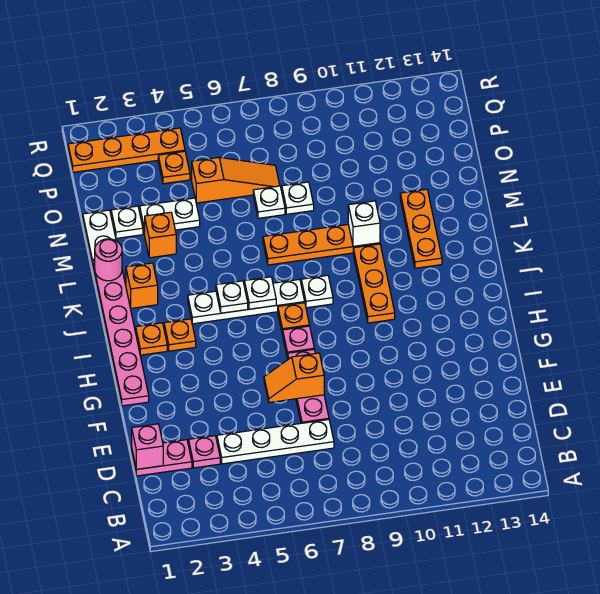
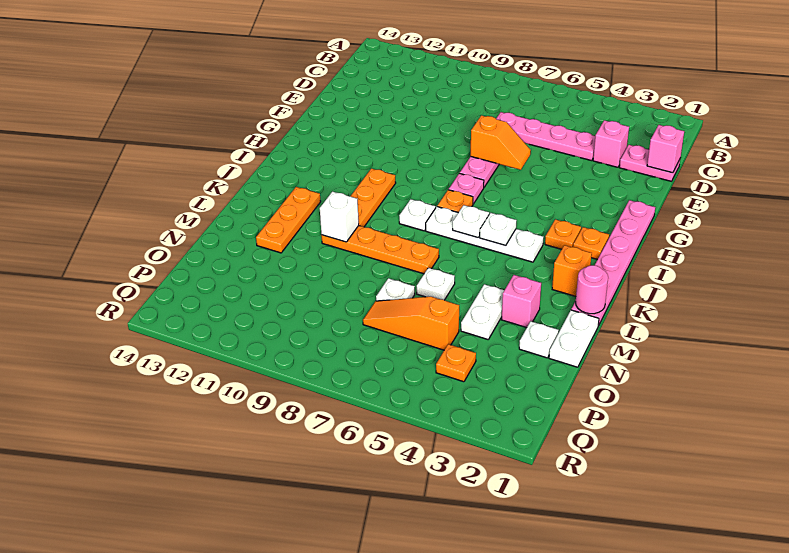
pink plate D3 level 1 -> pink brick D3 level 1
white plate D4:D7 level 1 -> pink plate D4:D7 level 1
orange brick M3 level 1 -> pink brick M3 level 1
white plate N3:N4 level 1 -> white plate M4:N4 level 1
white plate N8 level 1 -> white plate M6 level 1
orange plate Q1:Q4 level 1 -> none

